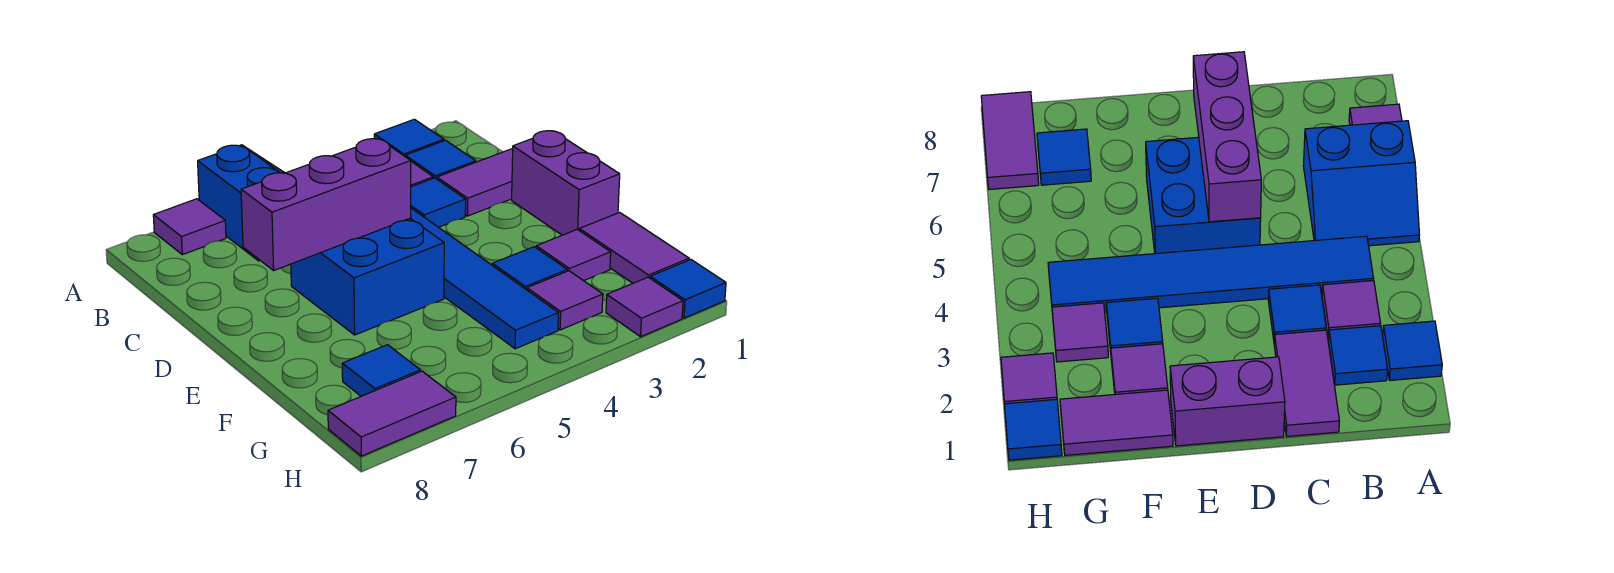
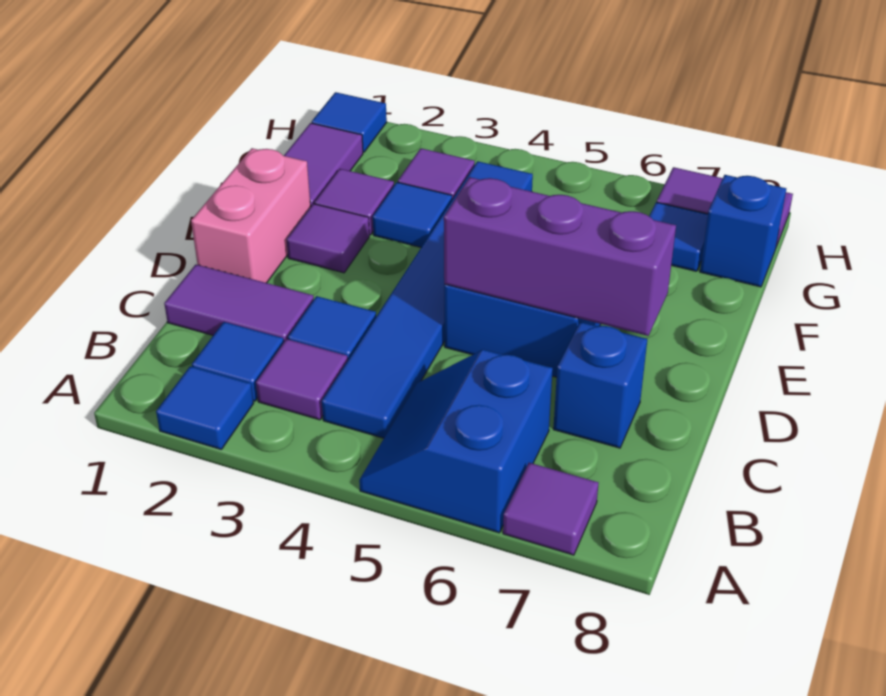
none -> blue brick C7 level 1
purple brick D1:E1 level 1 -> pink brick D1:E1 level 1
none -> blue brick G8 level 1
purple tile H2 level 1 -> purple tile E2 level 1

